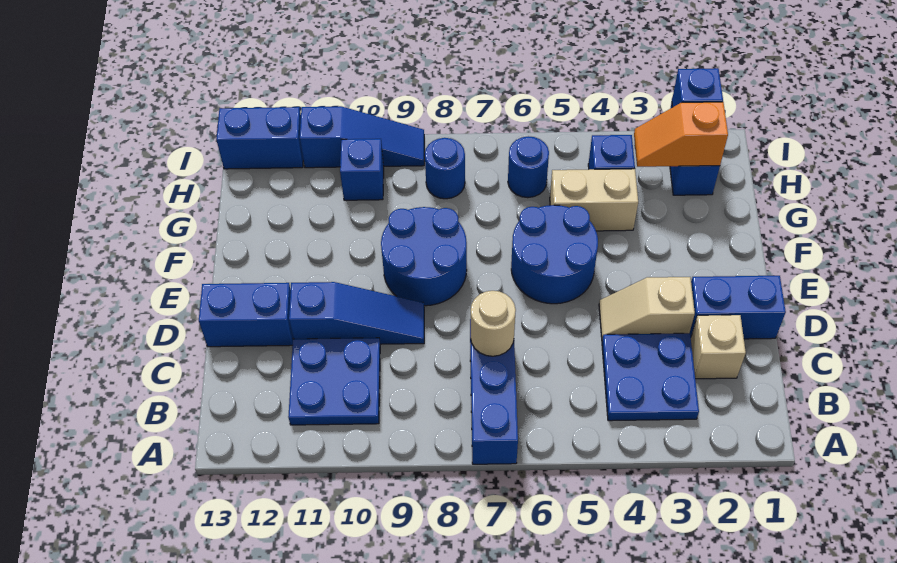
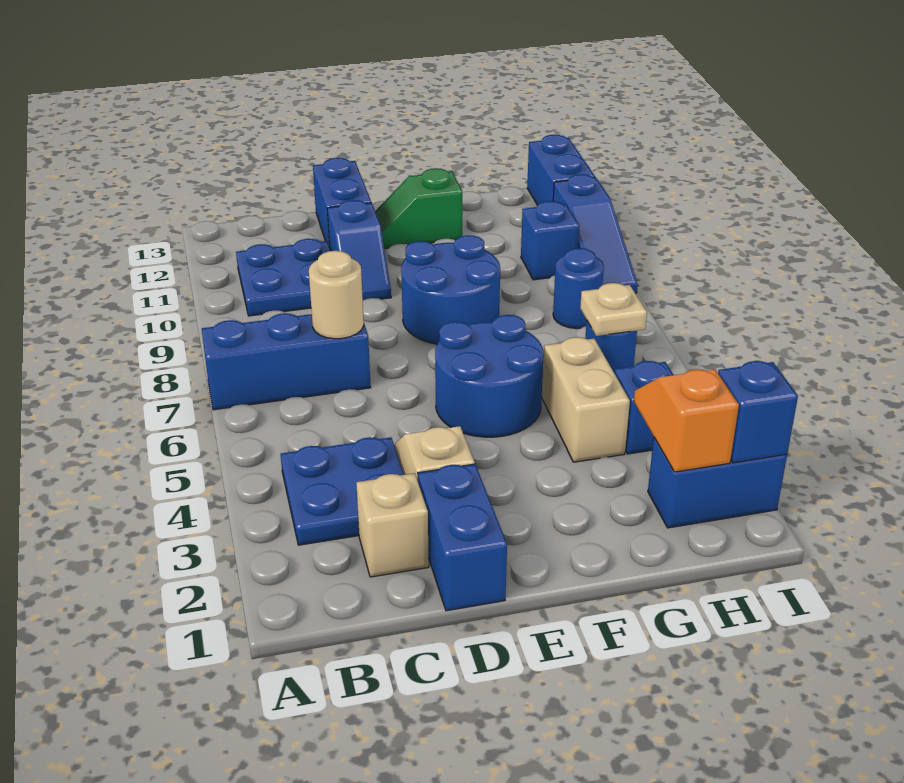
blue slope D9:D11 level 1 top 11 -> blue slope D10:D11 level 1 top 11
none -> green slope E12:F12 level 1 top F
none -> tan plate H6 level 2

